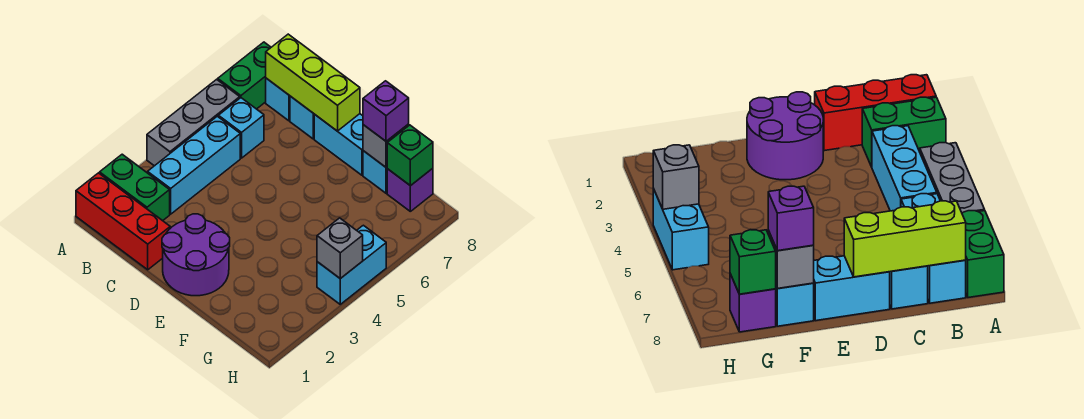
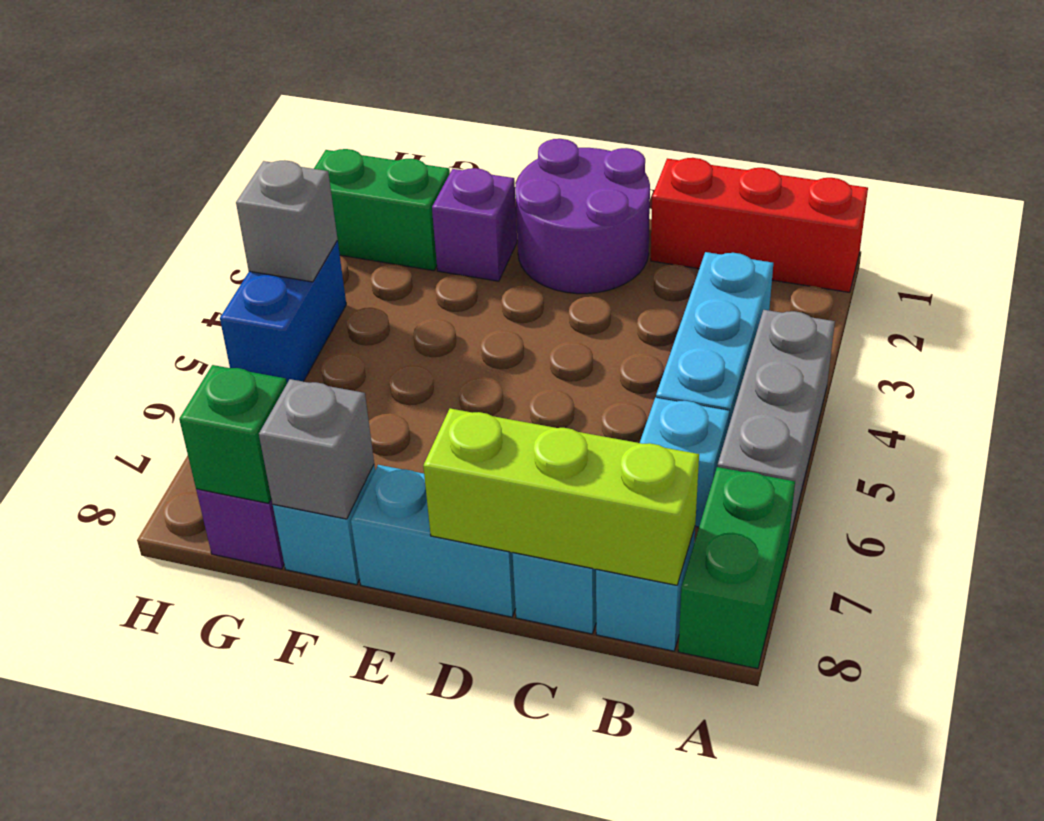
green brick A2:B2 level 1 -> green brick G2:H2 level 1
purple brick F8 level 3 -> purple brick F2 level 1
cyan brick H4:H5 level 1 -> blue brick H4:H5 level 1

